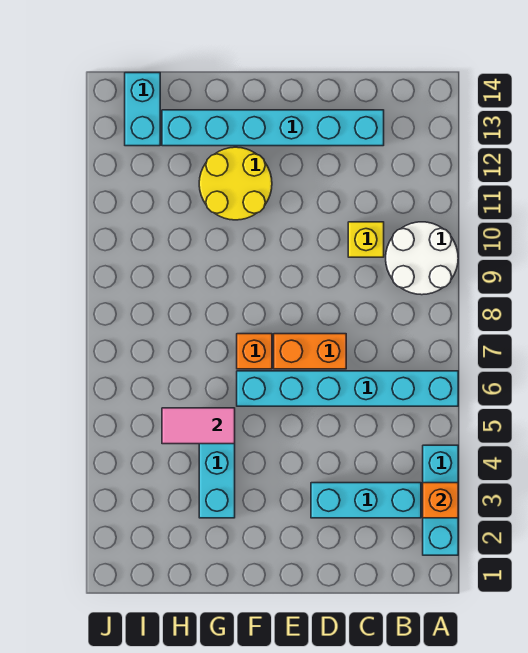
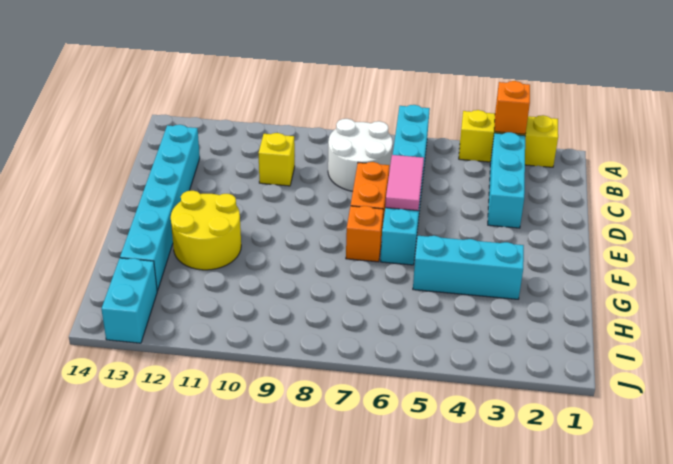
cyan brick A2:A4 level 1 -> yellow brick A2:A4 level 1
white round brick A9:B10 level 1 -> white round brick B7:C8 level 1
pink tile G5:H5 level 2 -> pink tile D6:E6 level 2
cyan brick I13:I14 level 1 -> cyan brick I13:J13 level 1

